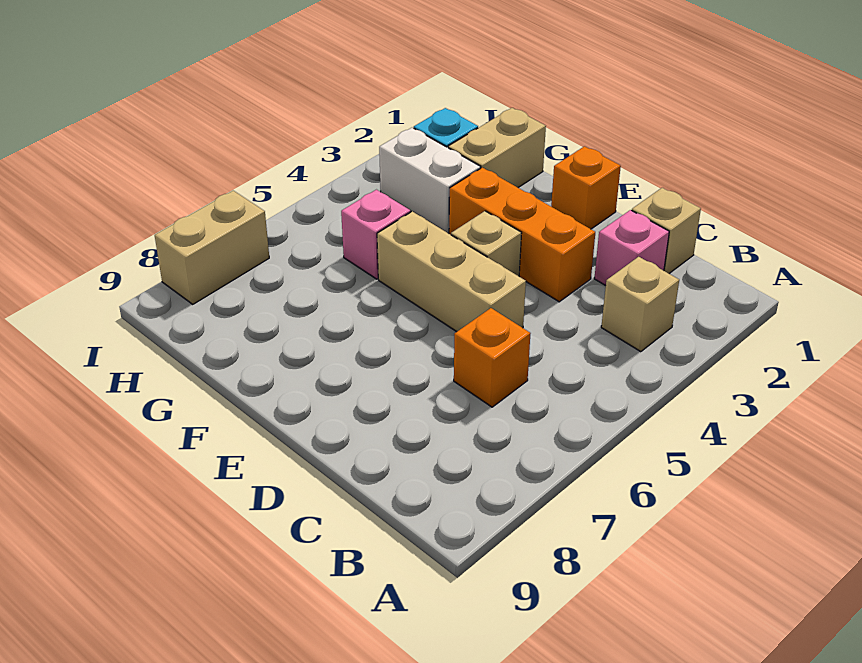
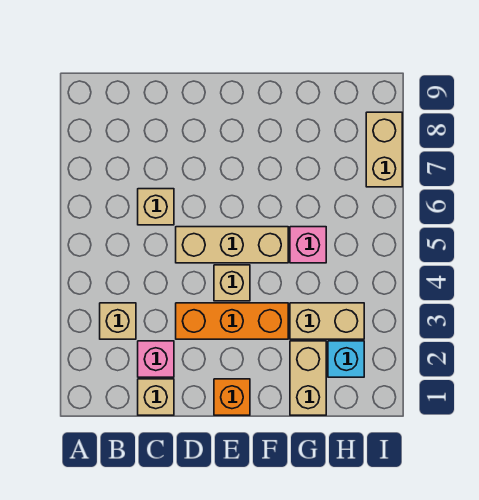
orange brick C6 level 1 -> tan brick C6 level 1
white brick G3:H3 level 1 -> tan brick G3:H3 level 1

